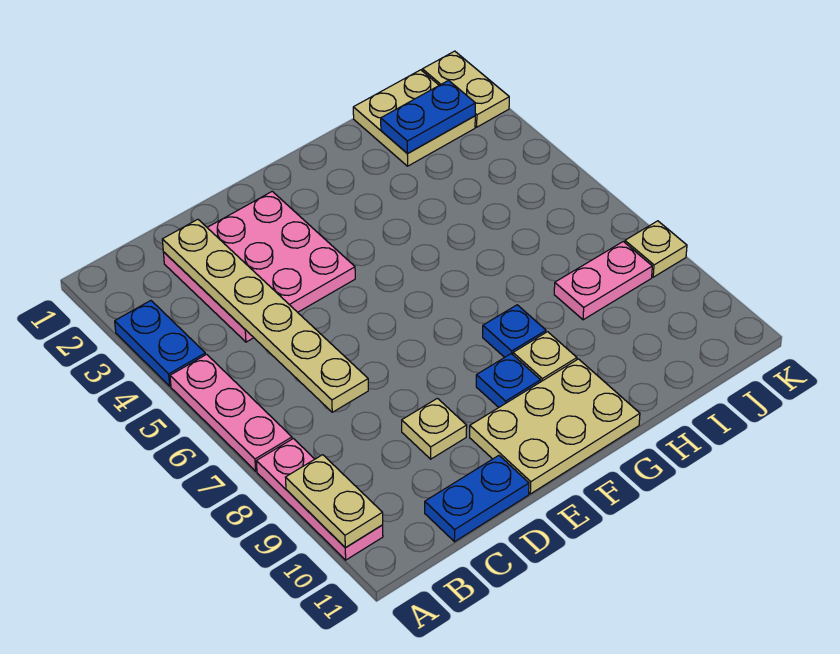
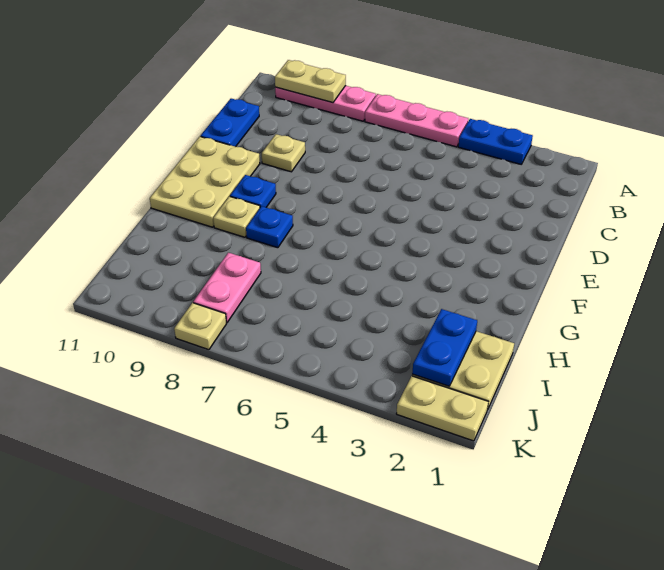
pink plate C2:E4 level 1 -> none
tan plate C2:C7 level 2 -> none

